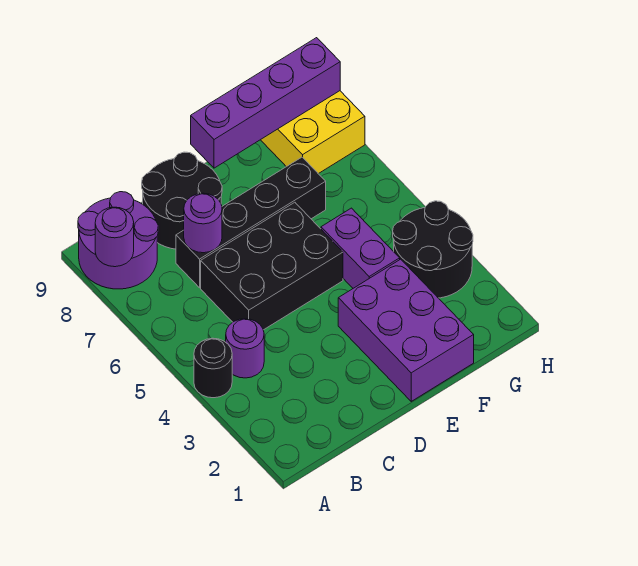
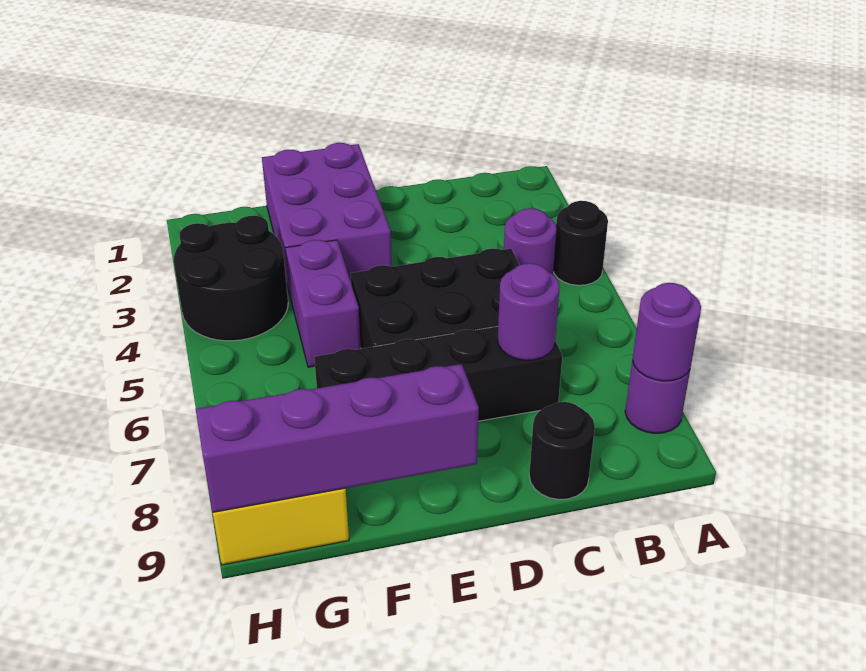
purple round brick A8:B9 level 1 -> purple round brick A8 level 1
black round brick C8:D9 level 1 -> black round brick C9 level 1

